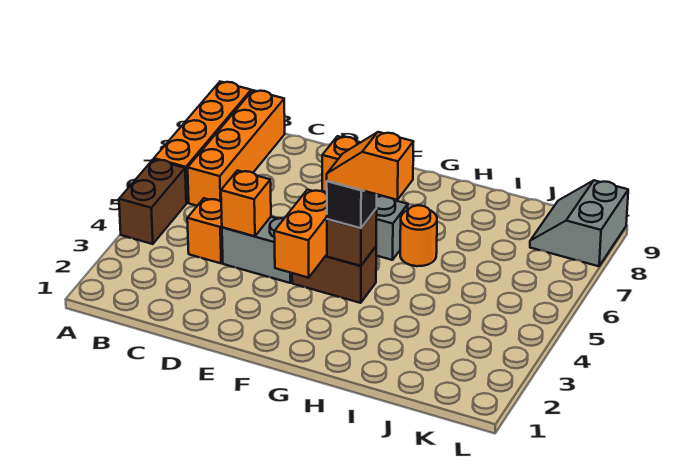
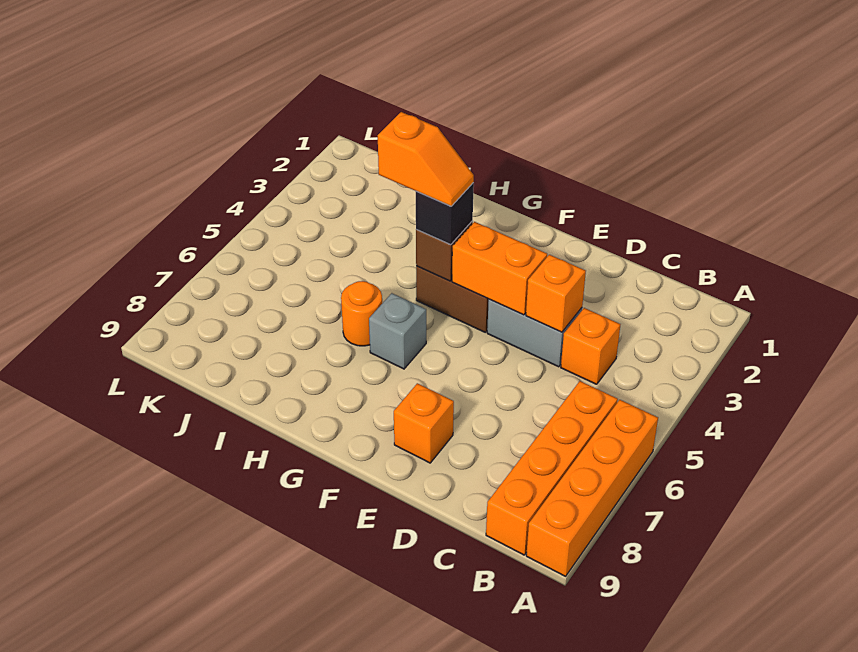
brown brick A4:A5 level 1 -> none
orange brick F3:F4 level 2 -> orange brick E4:F4 level 2
grey slope K8:L9 level 1 top L -> none

